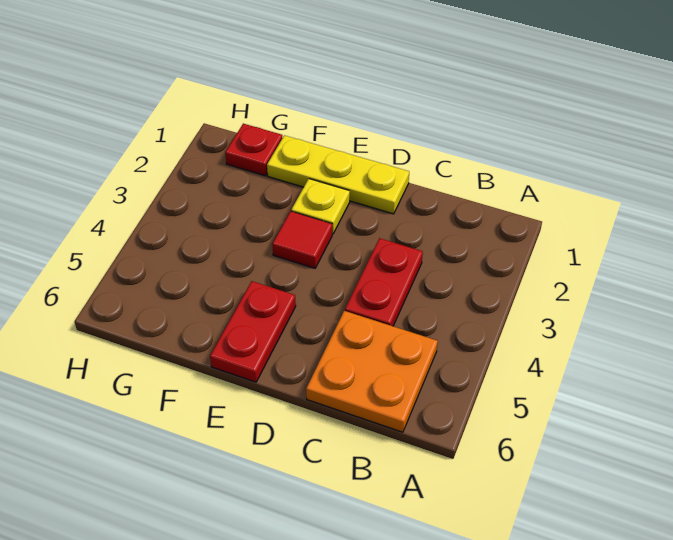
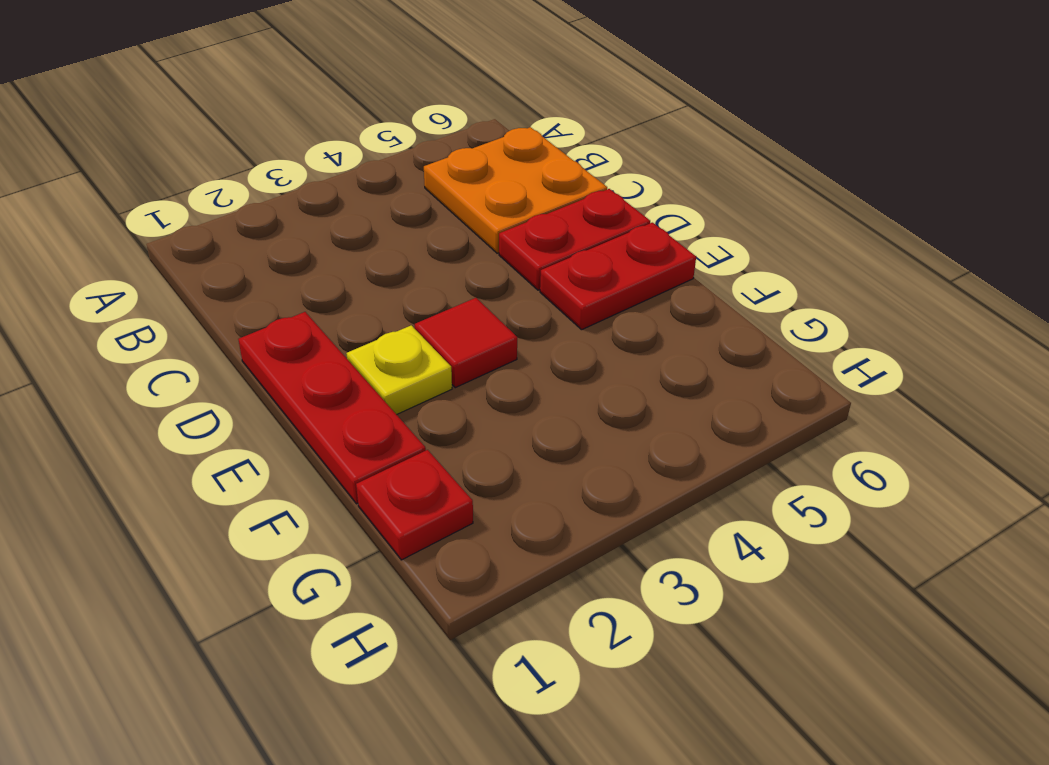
red plate C3:C4 level 1 -> red plate D5:D6 level 1
yellow plate D1:F1 level 1 -> red plate D1:F1 level 1

